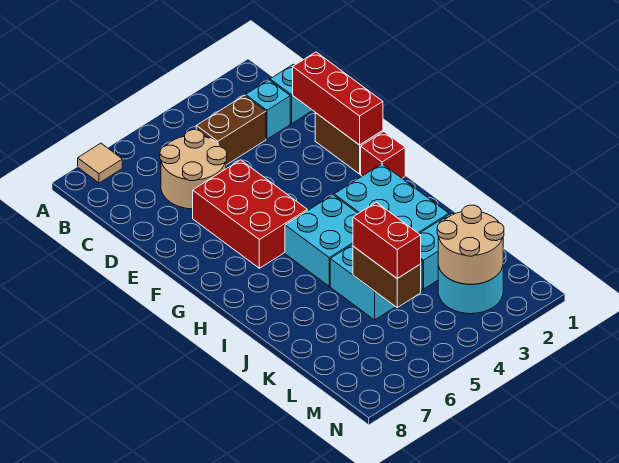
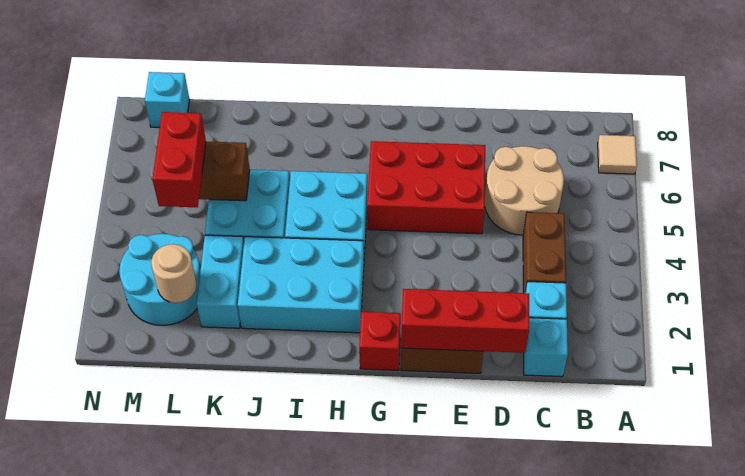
red brick K5:L5 level 3 -> red brick L4:L5 level 3
tan round brick L2:M3 level 2 -> tan round brick L2 level 2
none -> cyan brick M8 level 1

